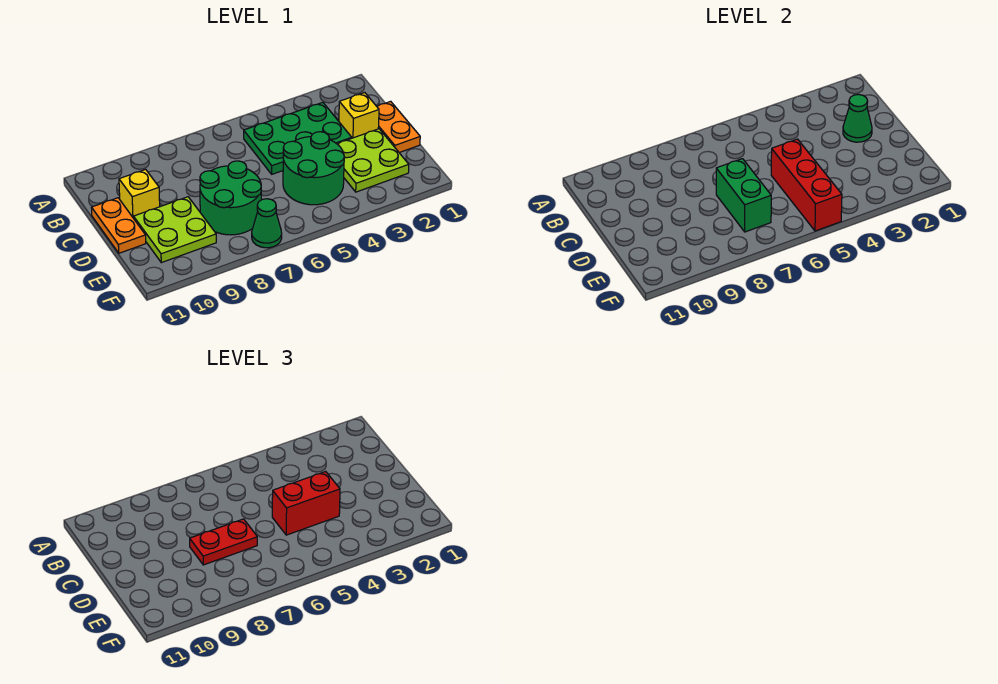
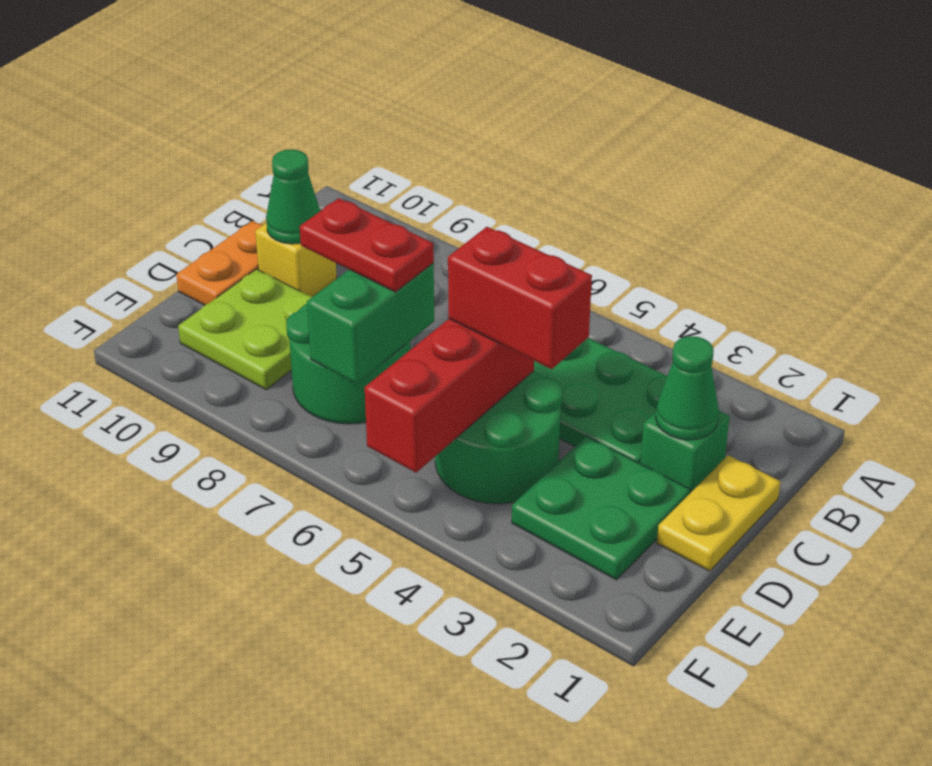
orange plate C1:D1 level 1 -> yellow plate C1:D1 level 1
yellow brick C2 level 1 -> green brick C2 level 1
lime plate D2:E3 level 1 -> green plate D2:E3 level 1
green cone F7 level 1 -> green cone C10 level 2

